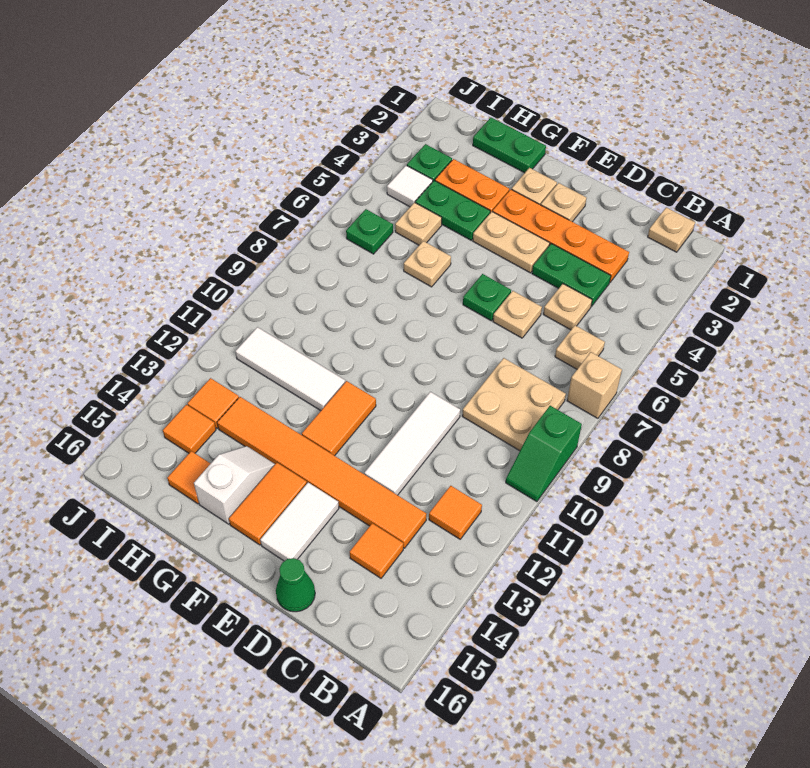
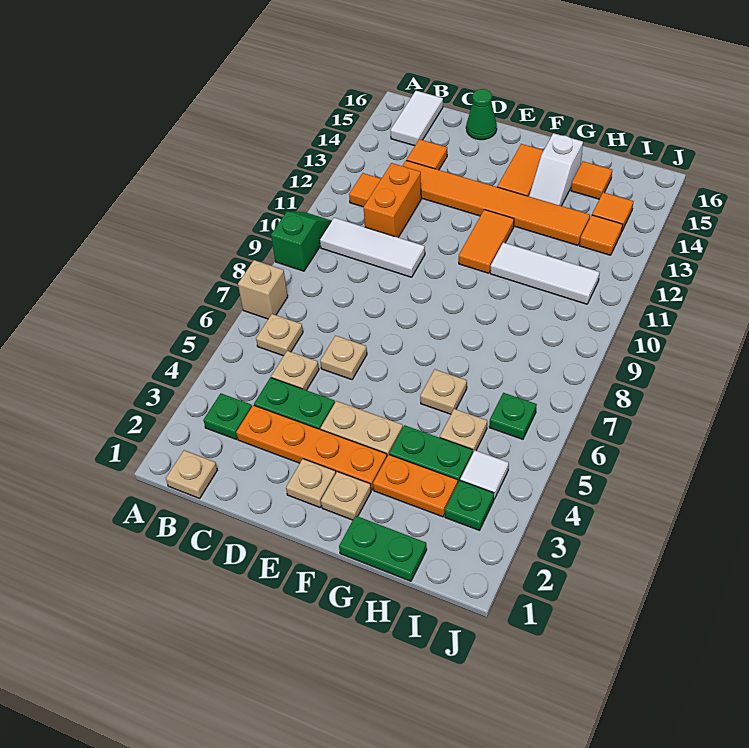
tan plate B8:C9 level 1 -> none
none -> orange brick C11:C12 level 1
white tile D10:D12 level 1 -> white tile B10:D10 level 1
green plate E6 level 1 -> green plate B3 level 1
white tile E14:E15 level 1 -> white tile B15:B16 level 1

